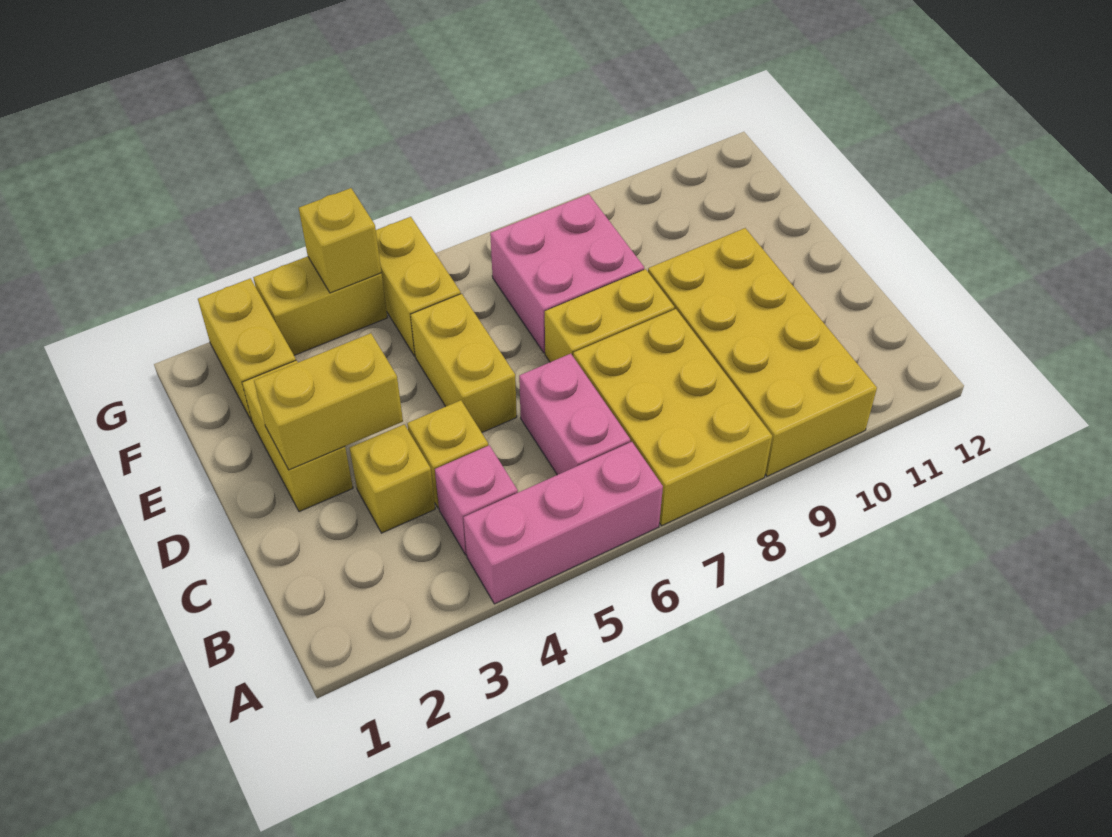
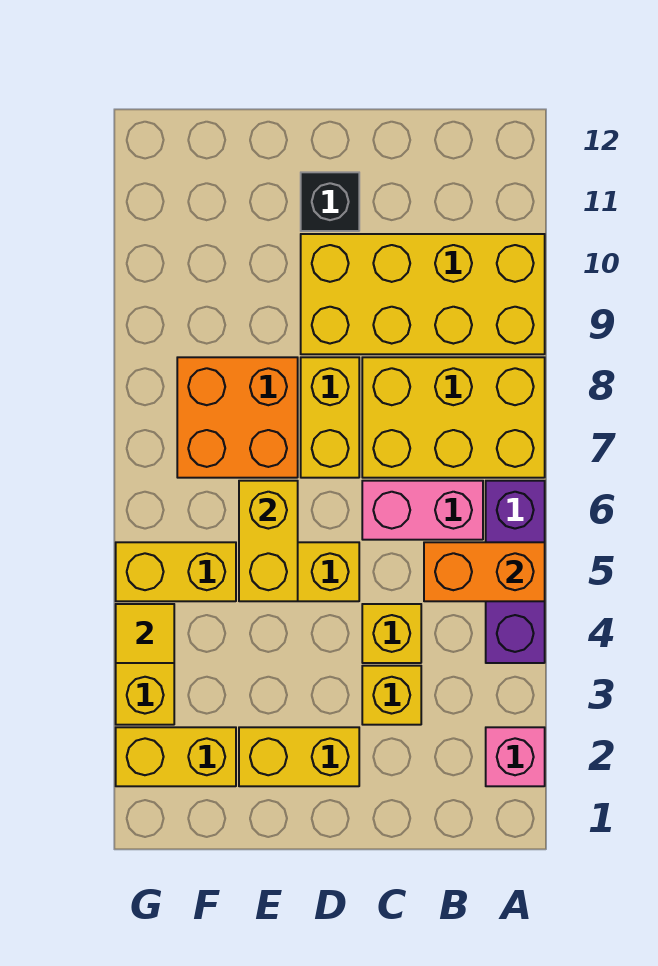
pink brick A4:A6 level 1 -> purple brick A4:A6 level 1
none -> orange brick A5:B5 level 2
pink brick B4 level 1 -> pink brick A2 level 1
yellow brick D2:D3 level 2 -> yellow brick E5:E6 level 2
none -> black brick D11 level 1
pink brick E7:F8 level 1 -> orange brick E7:F8 level 1
yellow brick G4 level 2 -> yellow tile G4 level 2

